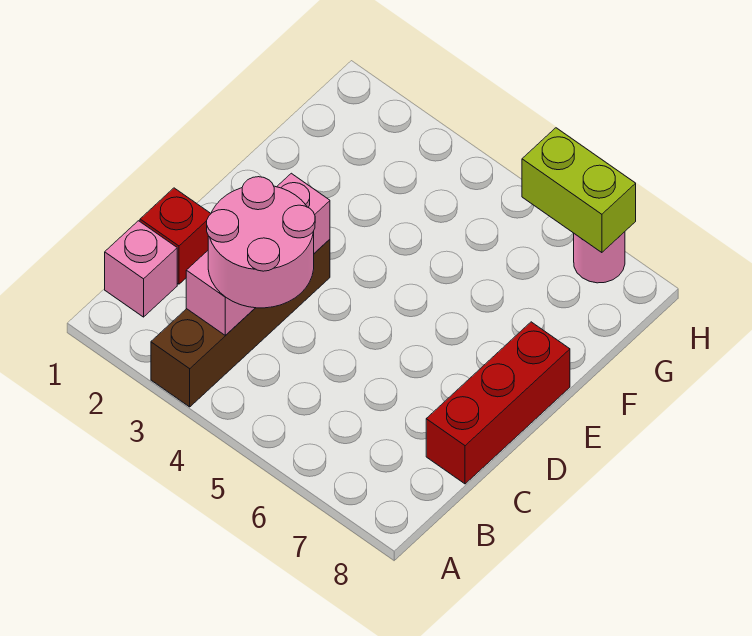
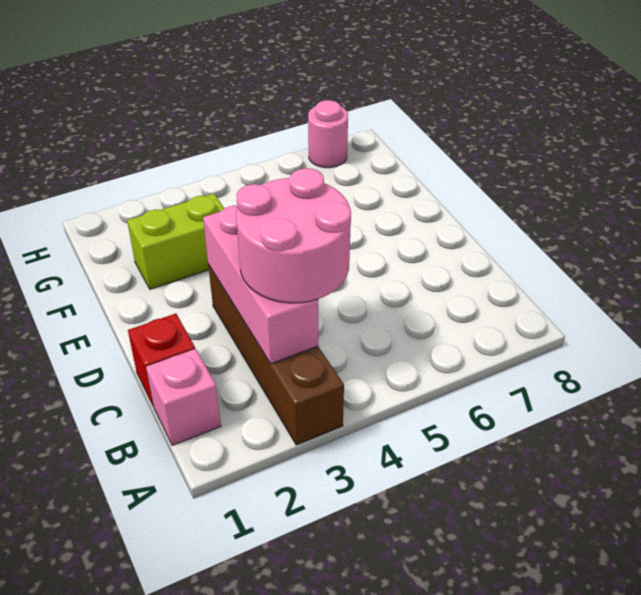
red brick C8:E8 level 1 -> none
lime brick H6:H7 level 2 -> lime brick F2:F3 level 1

